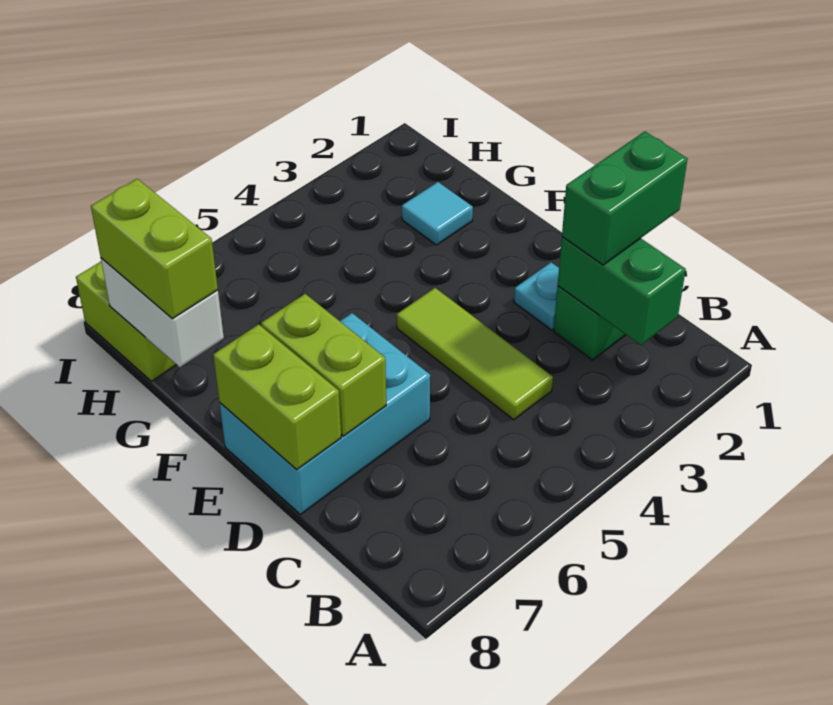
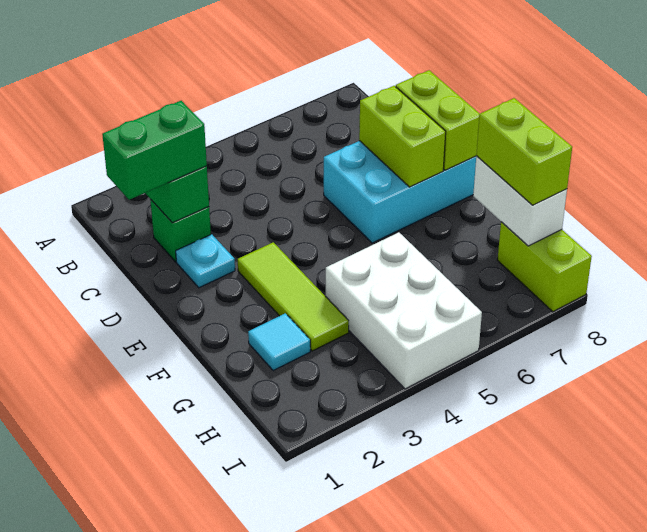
lime tile C4:E4 level 1 -> lime tile E3:G3 level 1
none -> white brick G4:I5 level 1

